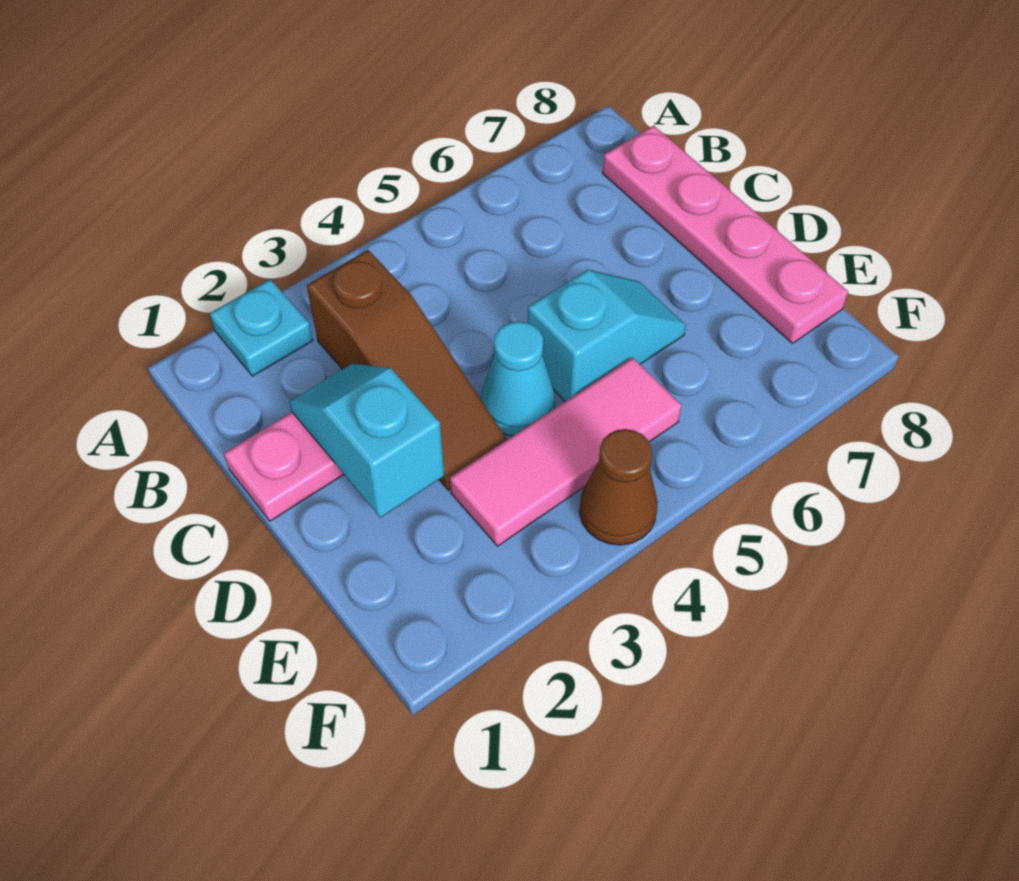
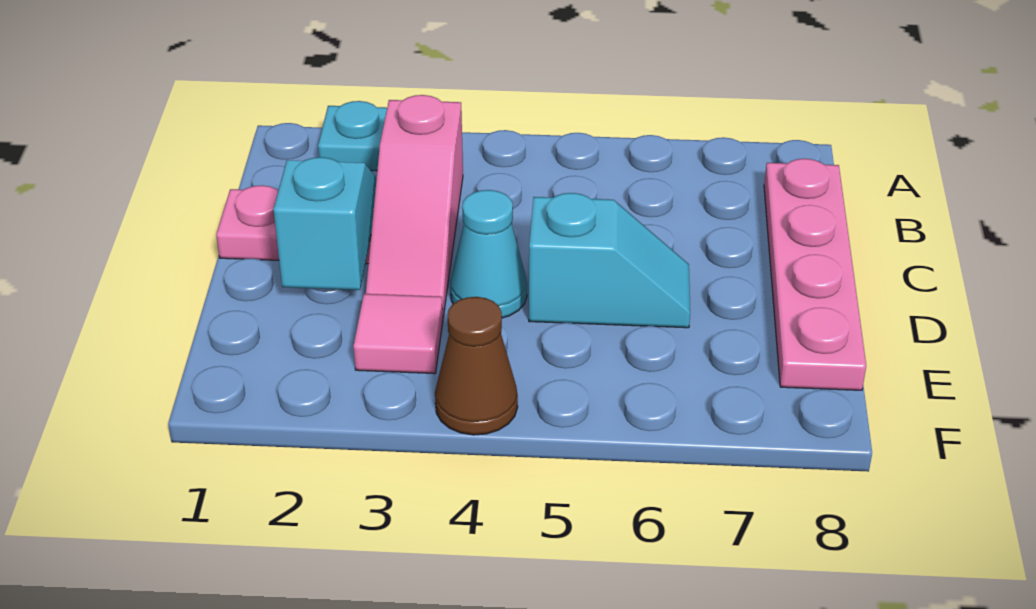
brown slope B3:D3 level 1 top B -> pink slope B3:D3 level 1 top B
pink tile E3:E5 level 1 -> pink tile E3 level 1

